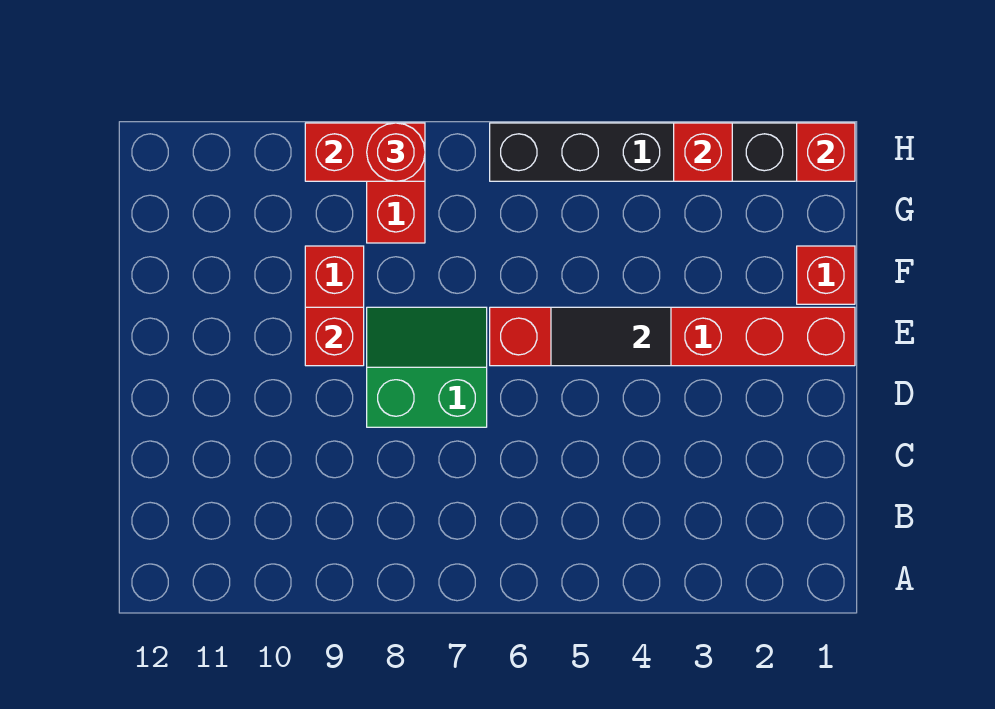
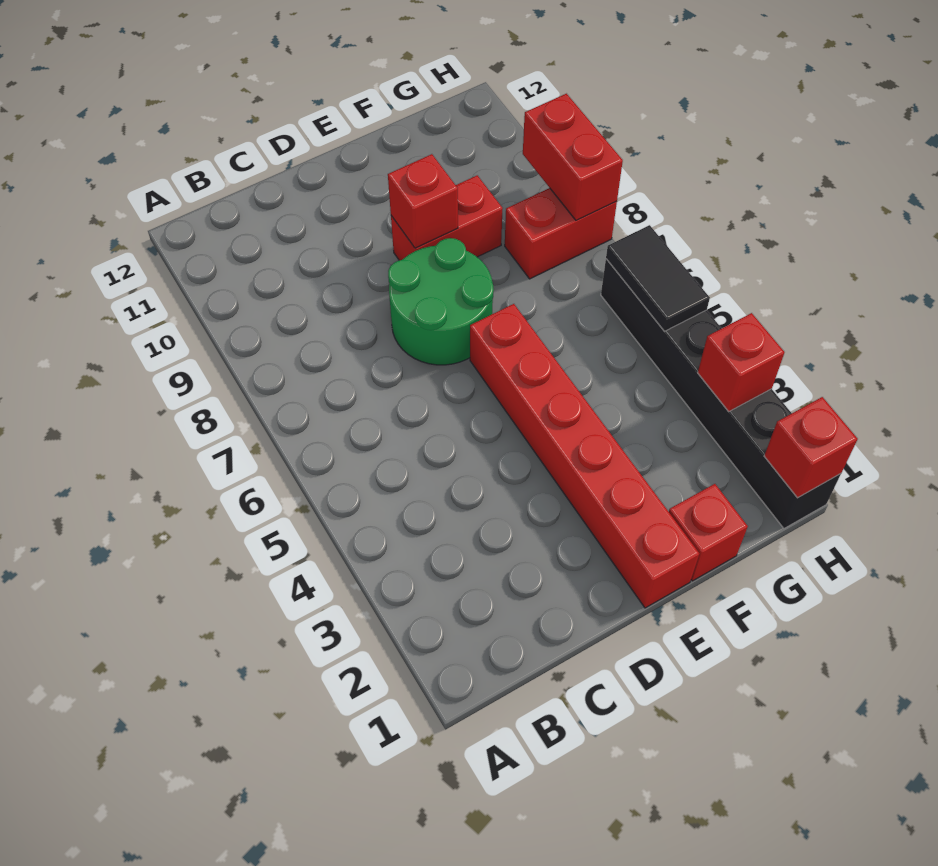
green slope D7:E8 level 1 top D -> green round brick D7:E8 level 1
black tile E4:E5 level 2 -> black tile H5:H6 level 2
red round brick H8 level 3 -> none

